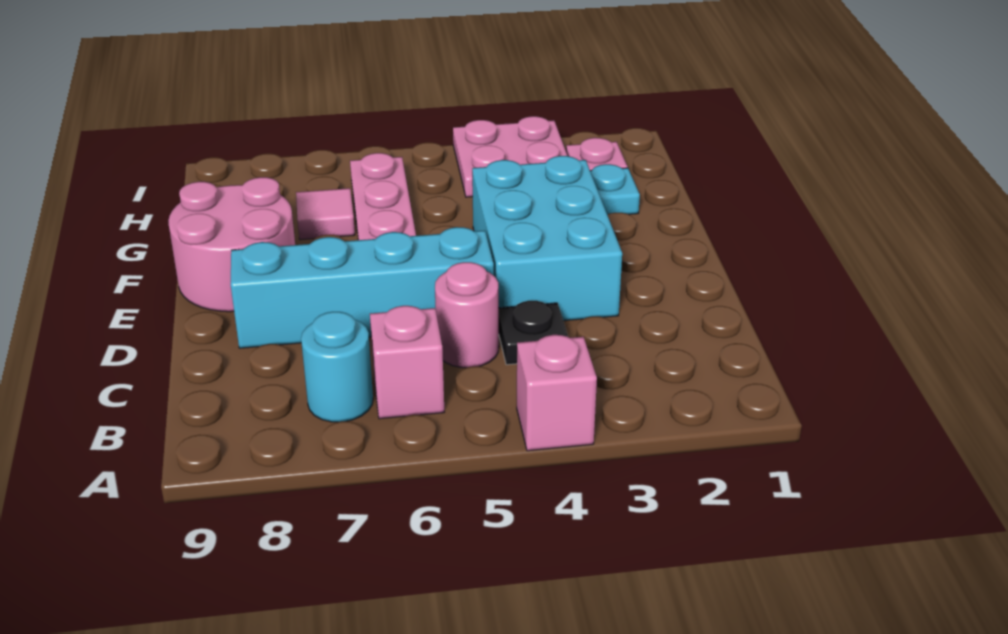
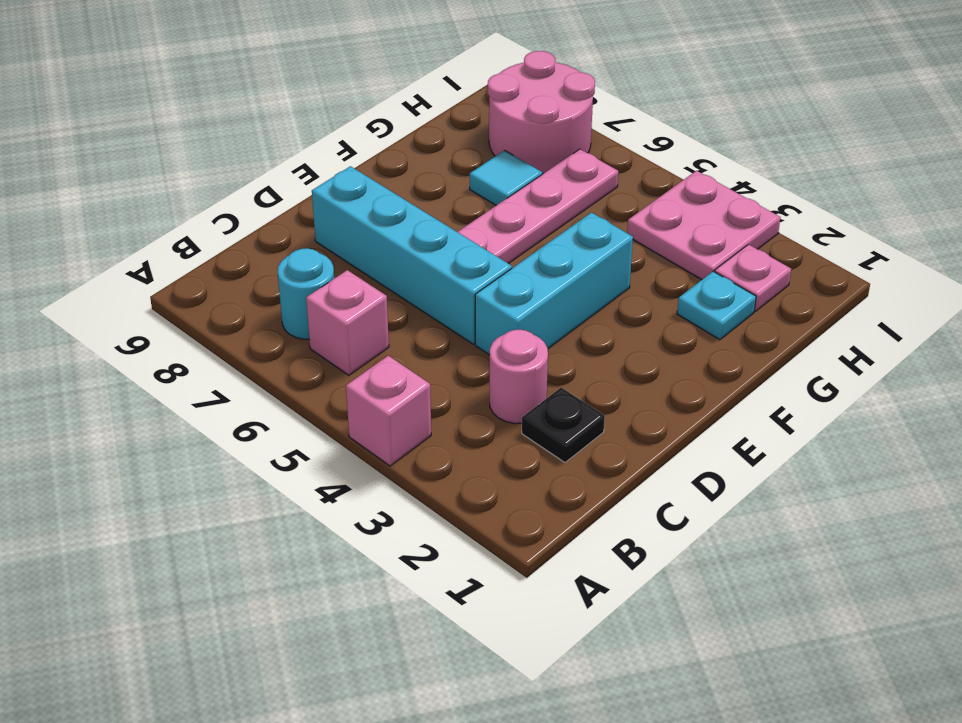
black plate C4 level 1 -> black plate C2 level 1
pink round brick C5 level 1 -> pink round brick C3 level 1
cyan brick D3:F4 level 1 -> cyan brick D4:F4 level 1
pink round brick E8:F9 level 1 -> pink round brick H7:I8 level 1
pink tile G7 level 1 -> cyan tile G7 level 1

